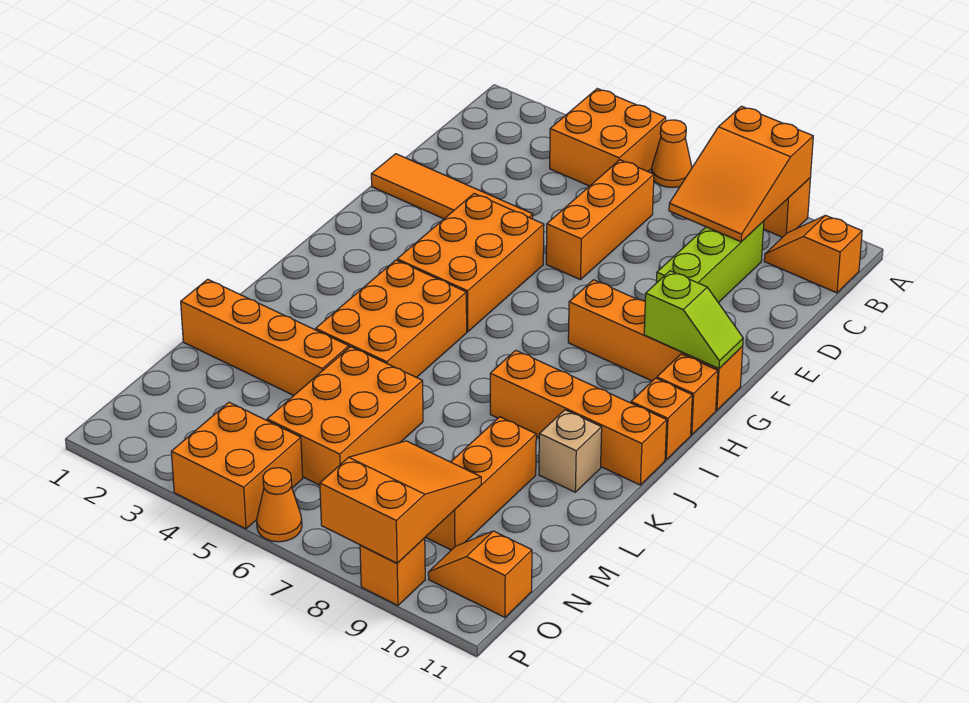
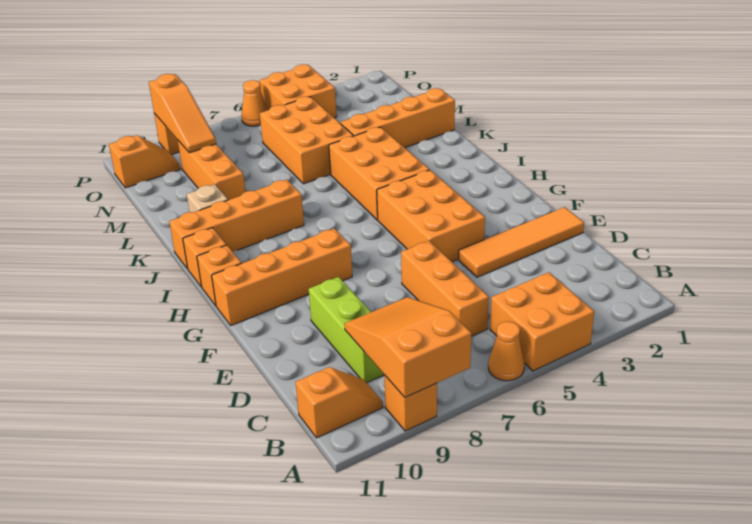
lime slope G10:G11 level 2 top 10 -> none
orange slope N8:P9 level 2 top P -> orange slope N9:P9 level 2 top P

